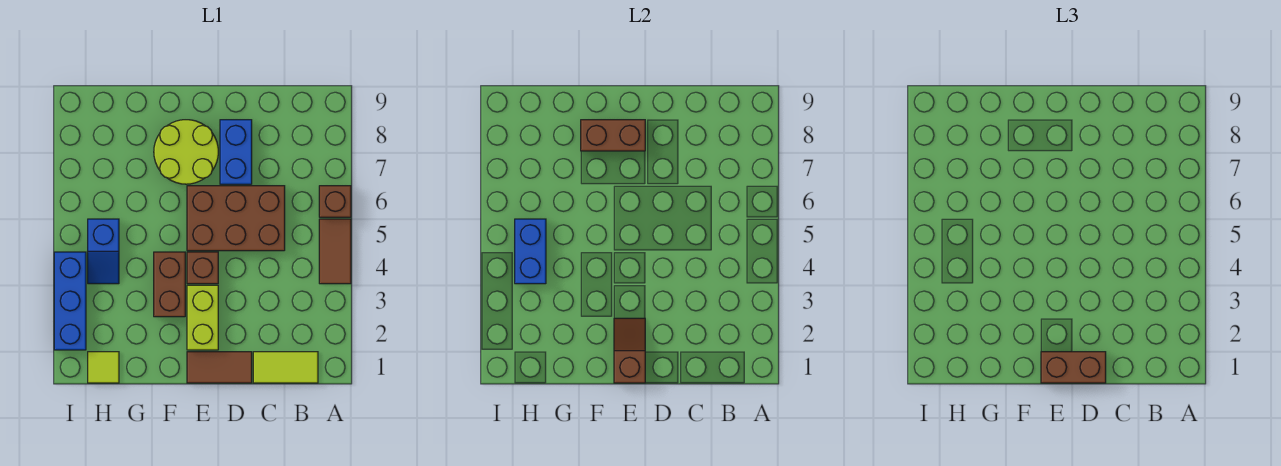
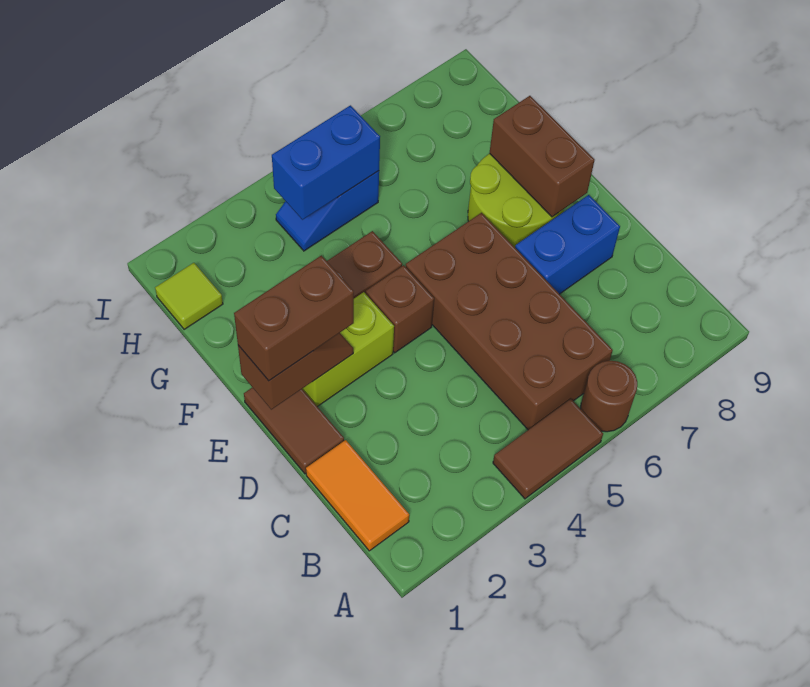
brown brick A6 level 1 -> brown round brick A6 level 1
lime tile B1:C1 level 1 -> orange tile B1:C1 level 1
brown brick C5:E6 level 1 -> brown brick B5:E6 level 1
brown brick D1:E1 level 3 -> brown brick E1:E2 level 3
blue brick I2:I4 level 1 -> none

